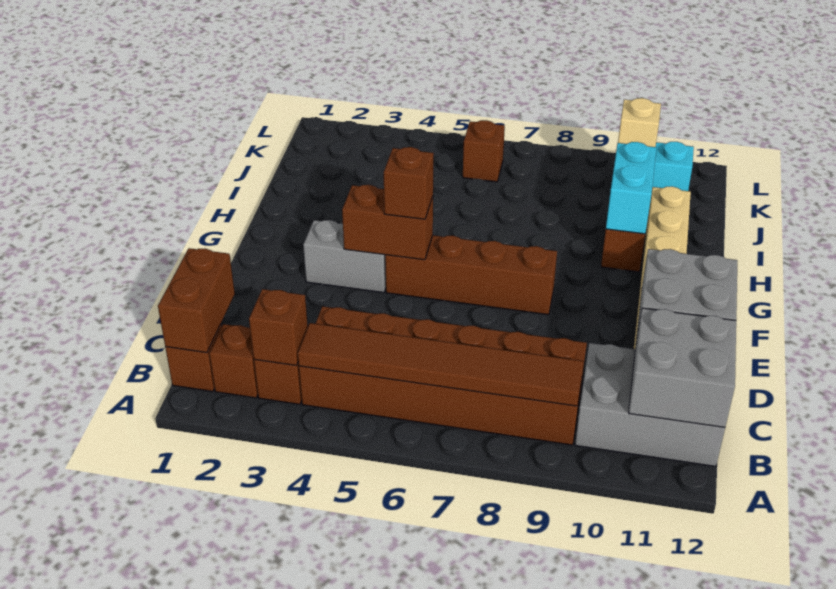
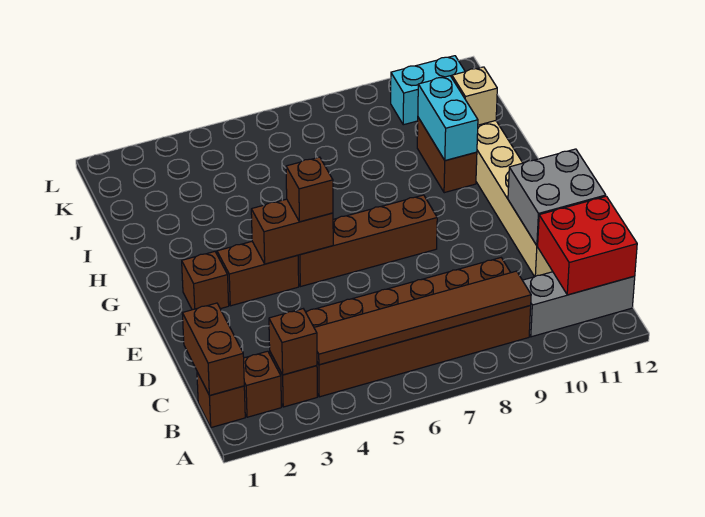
grey brick B10:C12 level 1 -> grey brick B10:B12 level 1
grey brick B11:C12 level 2 -> red brick B11:C12 level 2
grey brick F3:F4 level 1 -> brown brick F3:F4 level 1
brown brick K6 level 1 -> brown brick F2 level 1
tan brick K10 level 2 -> tan brick I11 level 2

